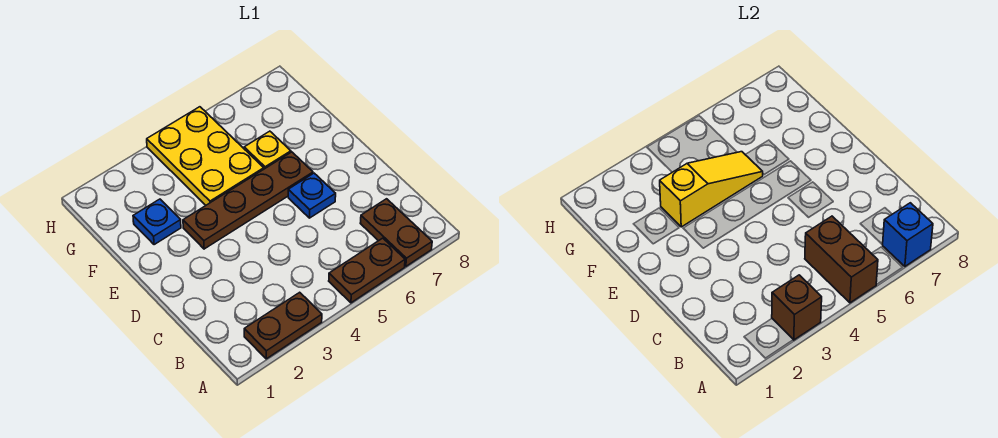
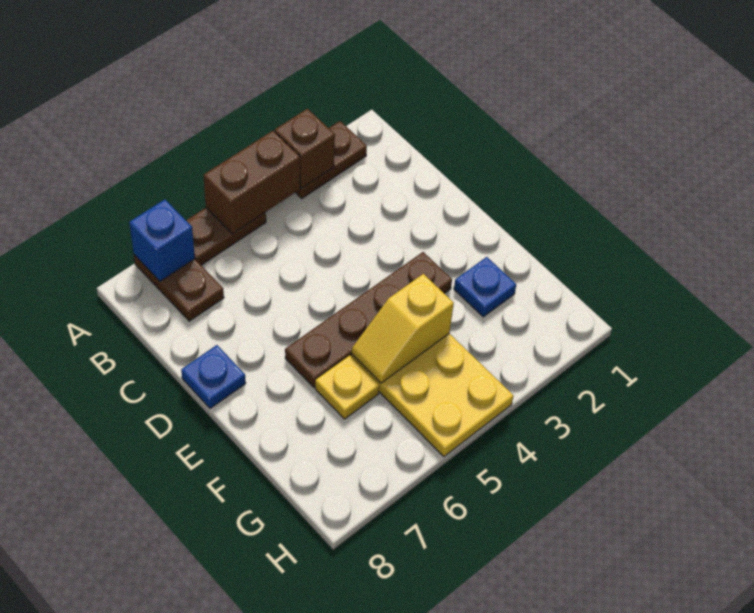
brown brick A5:B5 level 2 -> brown brick A4:A5 level 2
blue plate D6 level 1 -> blue plate D8 level 1
yellow slope F3:F5 level 2 top 3 -> yellow slope F4:F5 level 2 top 4

